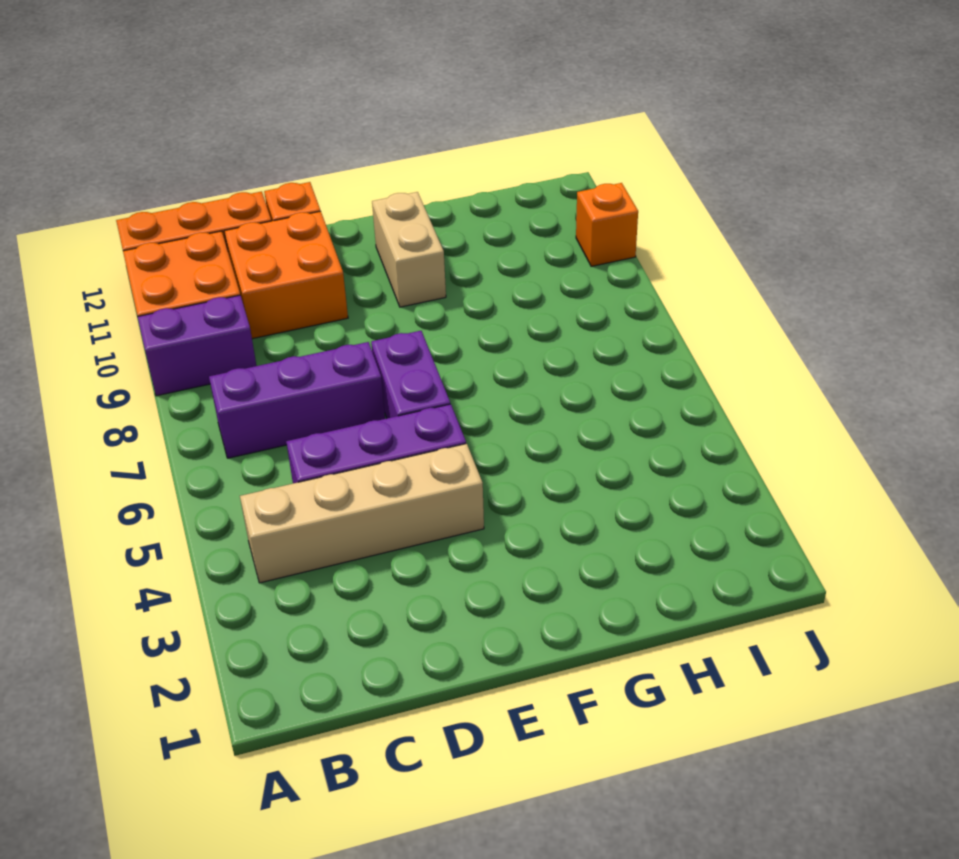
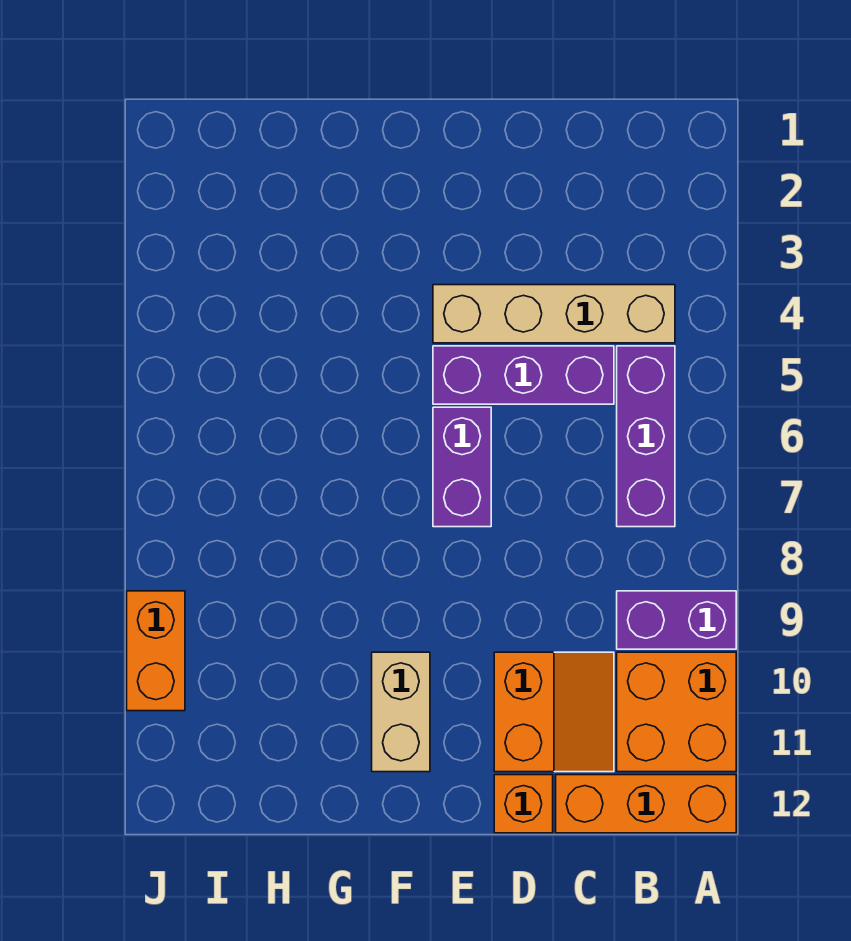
purple brick B7:D7 level 1 -> purple brick B5:B7 level 1
orange brick C10:D11 level 1 -> orange slope C10:D11 level 1 top D
orange brick J10 level 1 -> orange brick J9:J10 level 1

